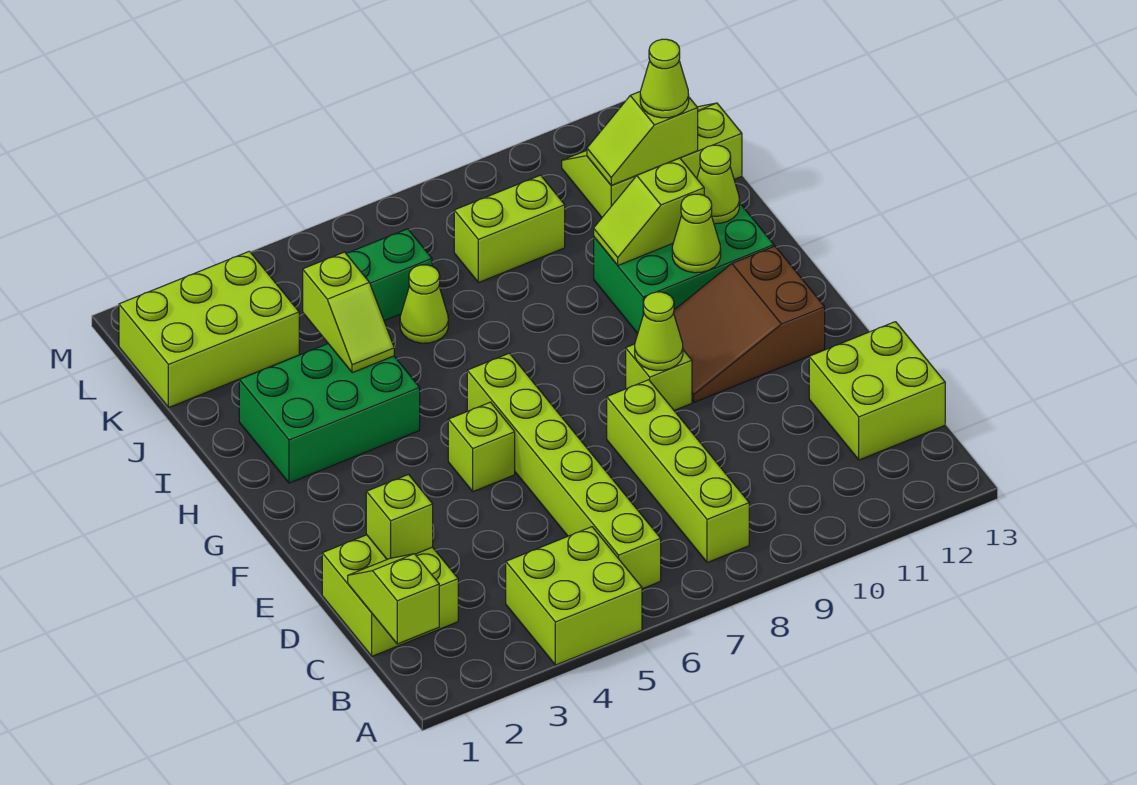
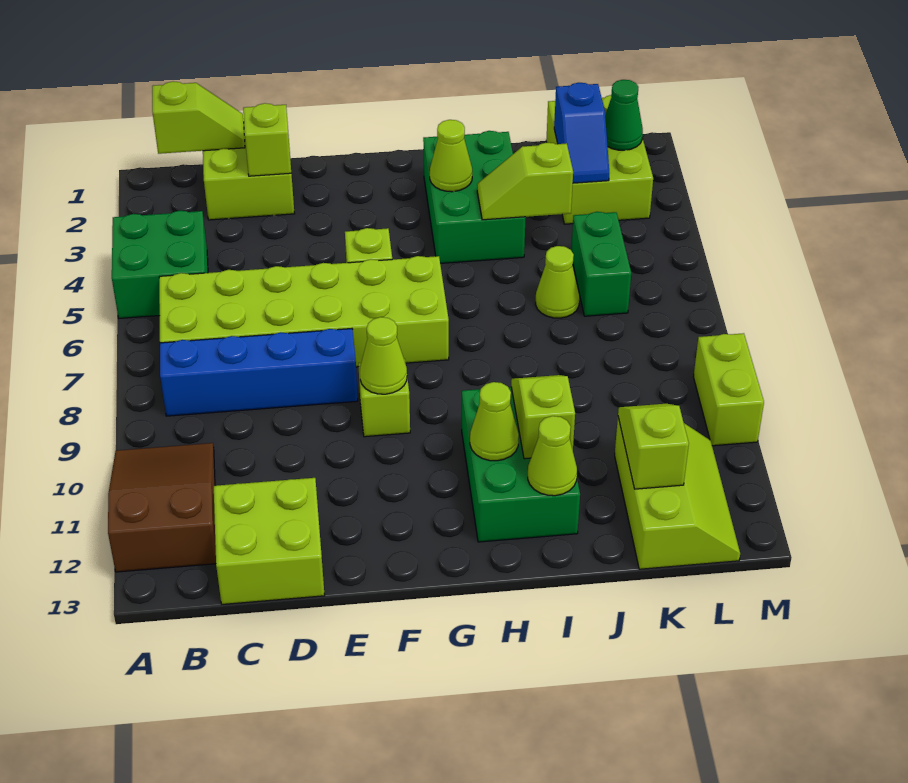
lime brick A4:B5 level 1 -> green brick A4:B5 level 1
lime brick B6:G6 level 1 -> lime brick B6:G7 level 1
lime brick B8:E8 level 1 -> blue brick B8:E8 level 1
brown slope F10:G12 level 1 top 12 -> brown slope A10:B12 level 1 top 12
none -> blue slope K2:K3 level 2 top 2
lime brick K8:K9 level 1 -> lime brick M9:M10 level 1
lime cone K12 level 3 -> lime cone H3 level 2
none -> green cone L2 level 2

